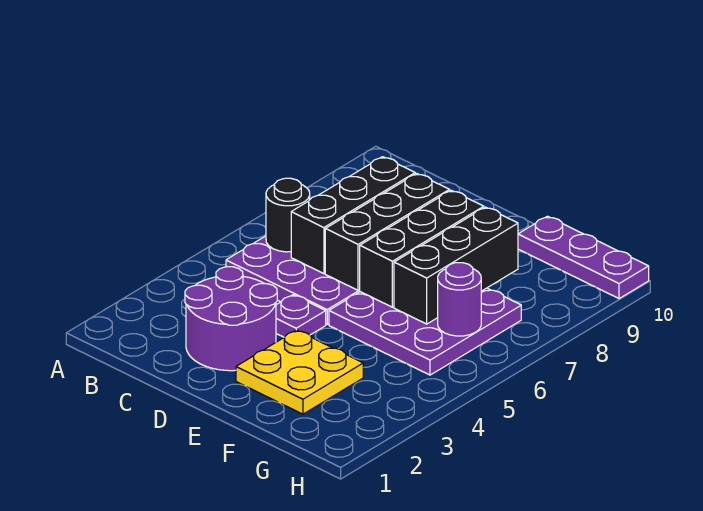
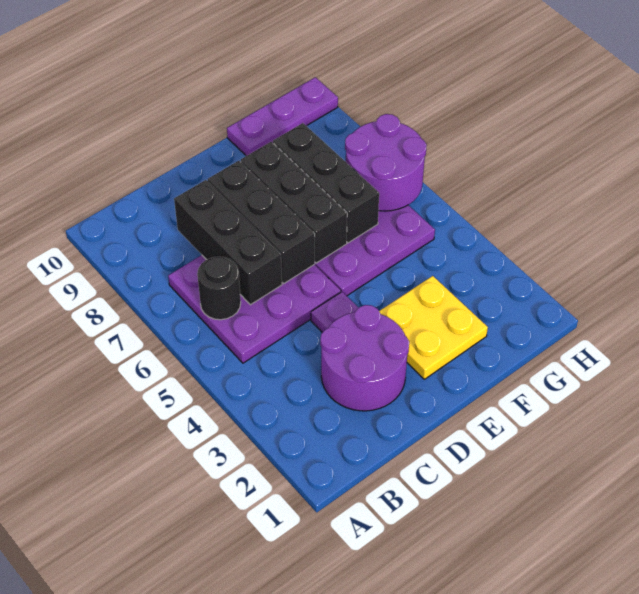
purple round brick G6 level 2 -> purple round brick G6:H7 level 2

